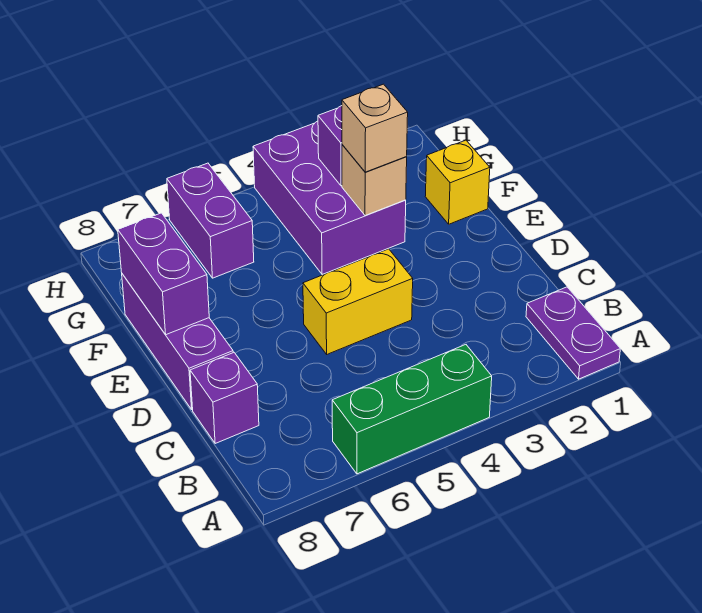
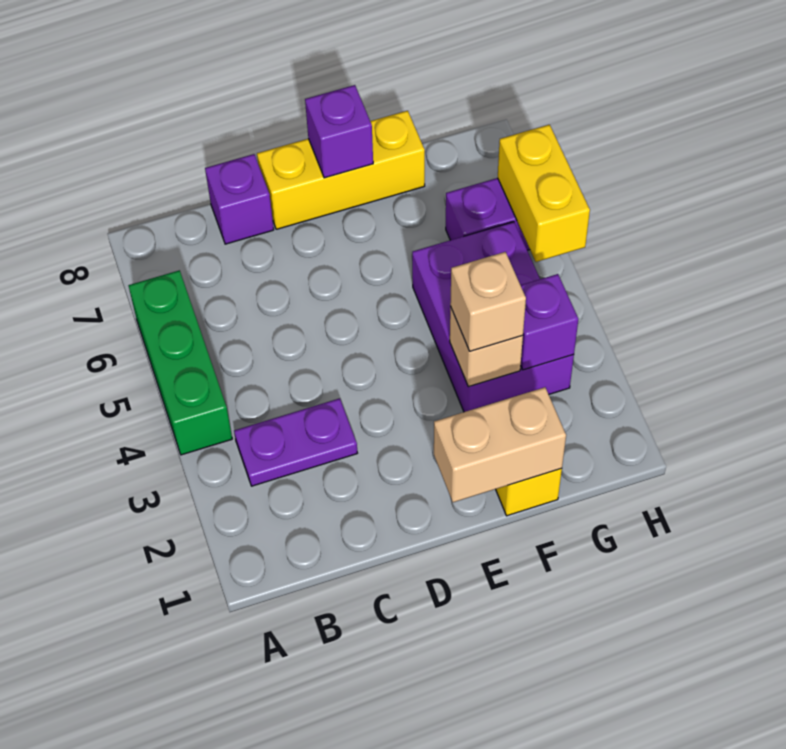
purple plate A1:B1 level 1 -> purple plate B3:C3 level 1
yellow brick D4:D5 level 1 -> yellow brick H5:H6 level 2
purple brick D8:F8 level 1 -> yellow brick D8:F8 level 1
none -> tan brick E1:F1 level 2
purple brick E8:F8 level 2 -> purple brick E8 level 2
purple brick F3:H4 level 1 -> purple brick F3:G5 level 1

